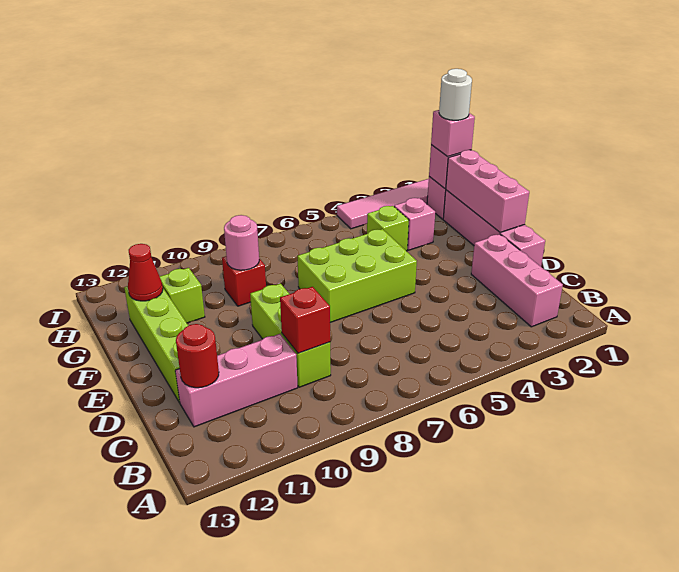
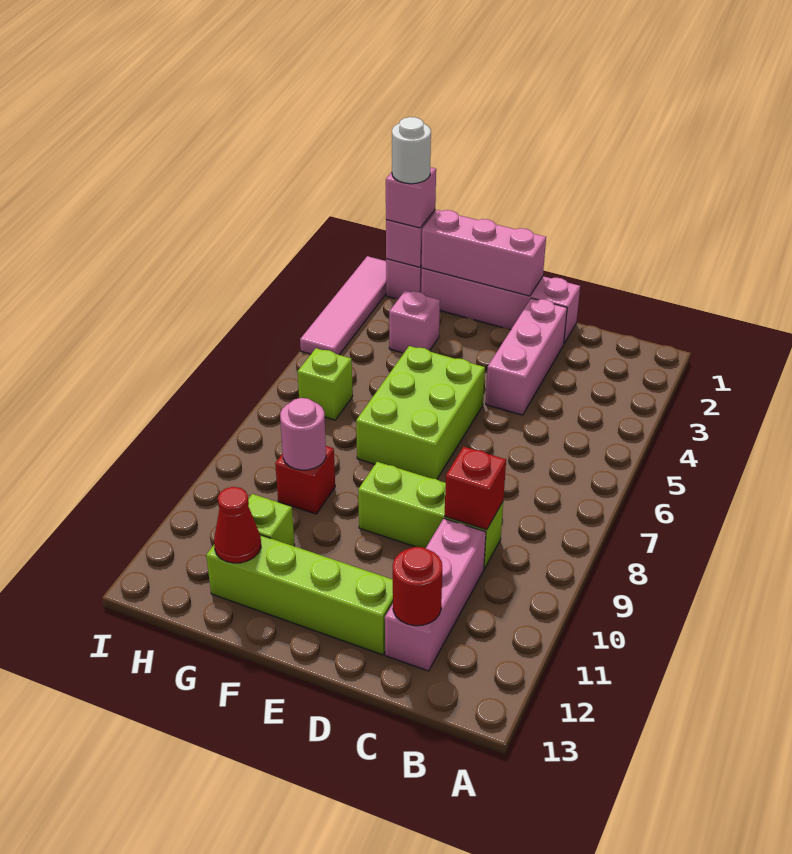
pink brick B2:D2 level 1 -> pink brick D2:D4 level 1
lime brick G4 level 1 -> lime brick H6 level 1

